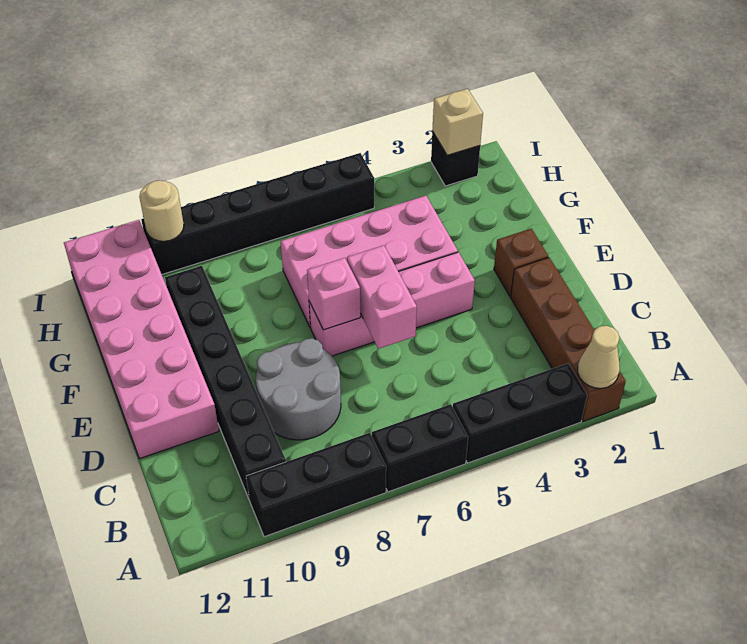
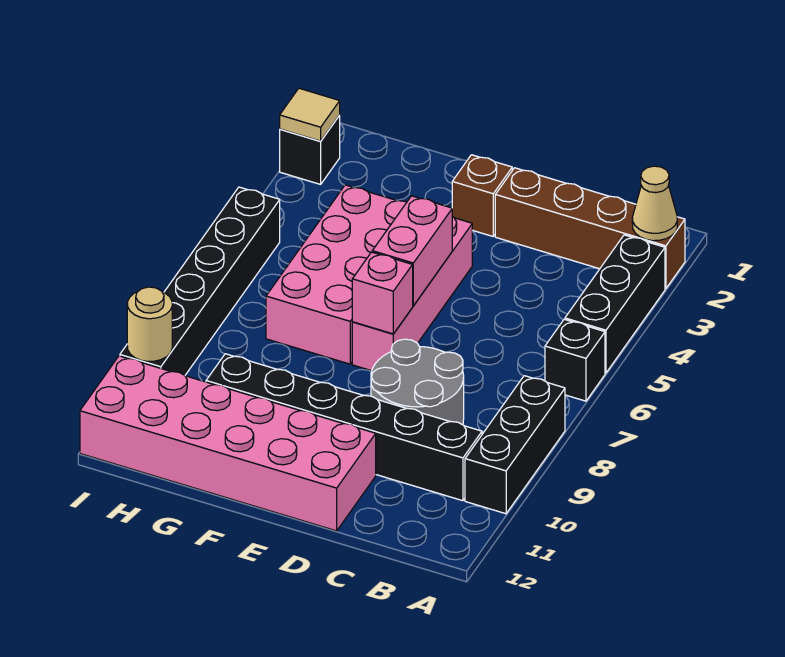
black brick A6:A7 level 1 -> black brick A6 level 1
pink brick D6:E6 level 2 -> pink brick E5:E6 level 2
tan brick I2 level 2 -> tan tile I2 level 2

